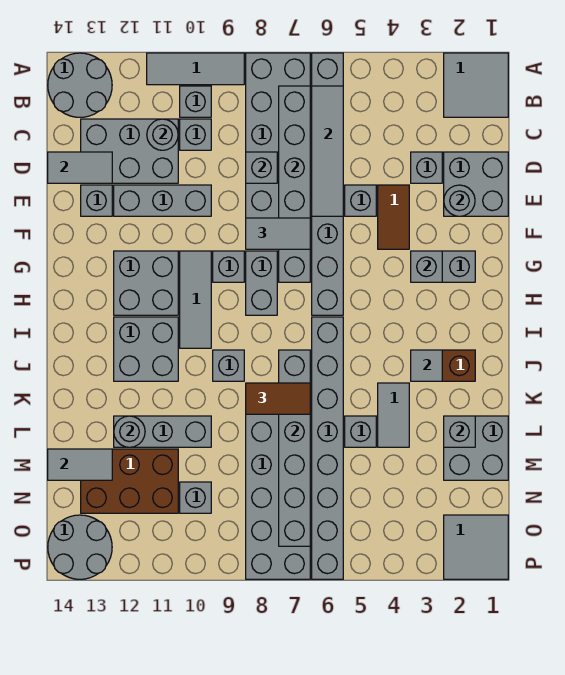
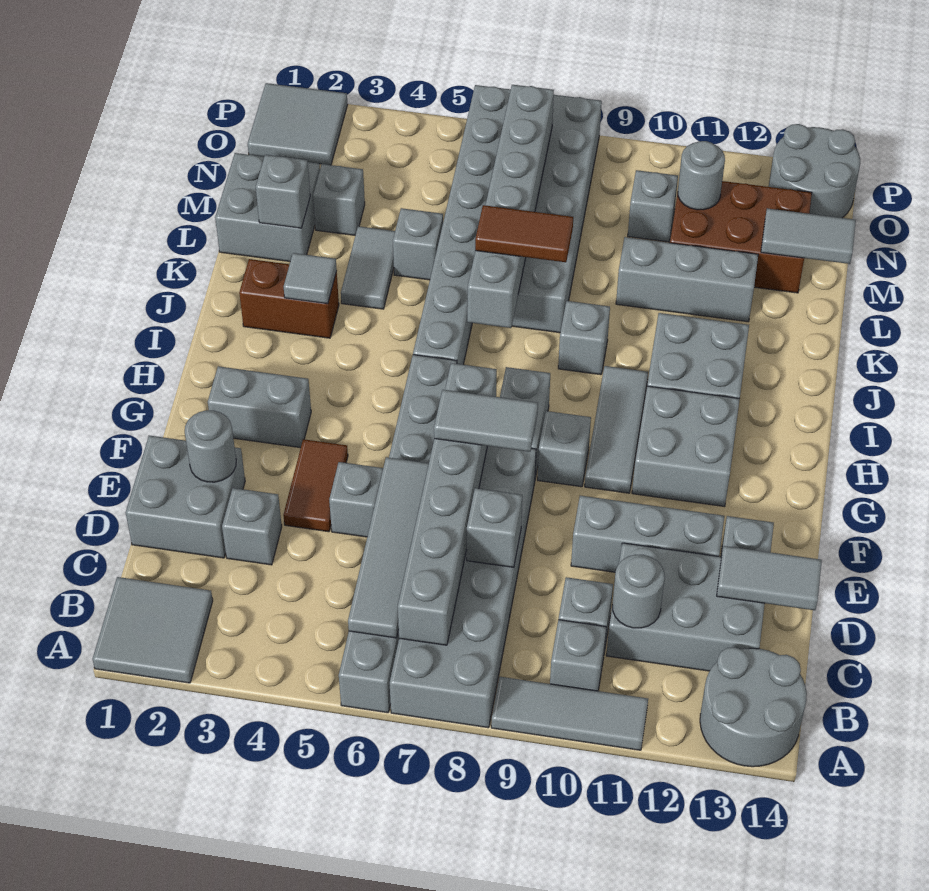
grey brick G3 level 2 -> grey brick M3 level 1
grey round brick L12 level 2 -> grey round brick N11 level 2

